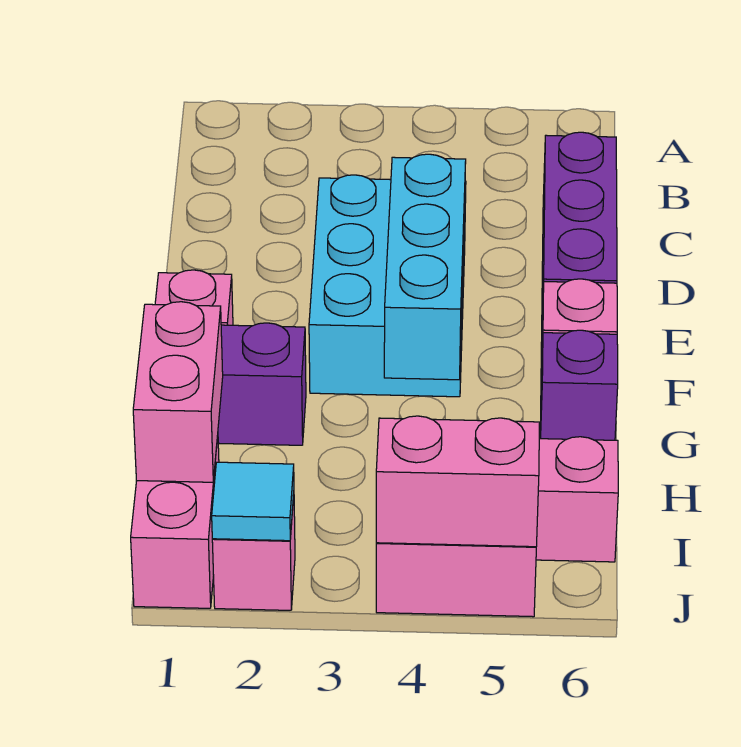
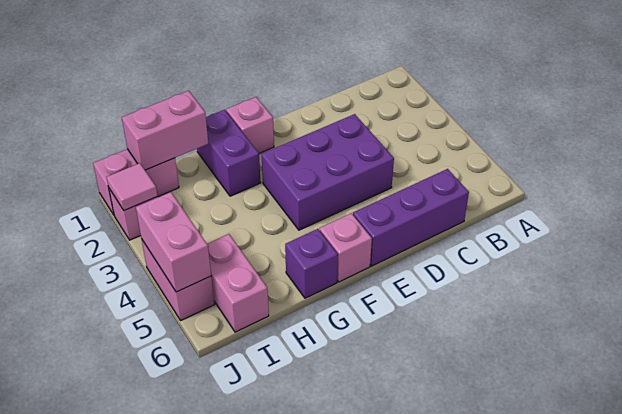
cyan brick D3:F4 level 1 -> purple brick D3:F4 level 1
cyan brick E4:G4 level 2 -> none
cyan tile J2 level 2 -> pink tile J2 level 2

